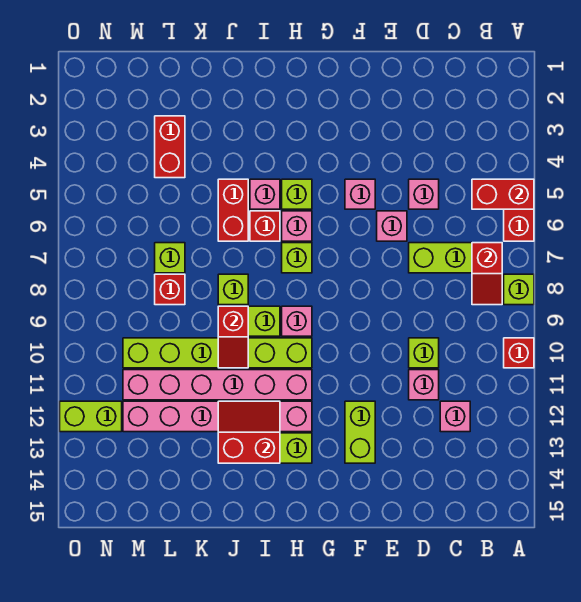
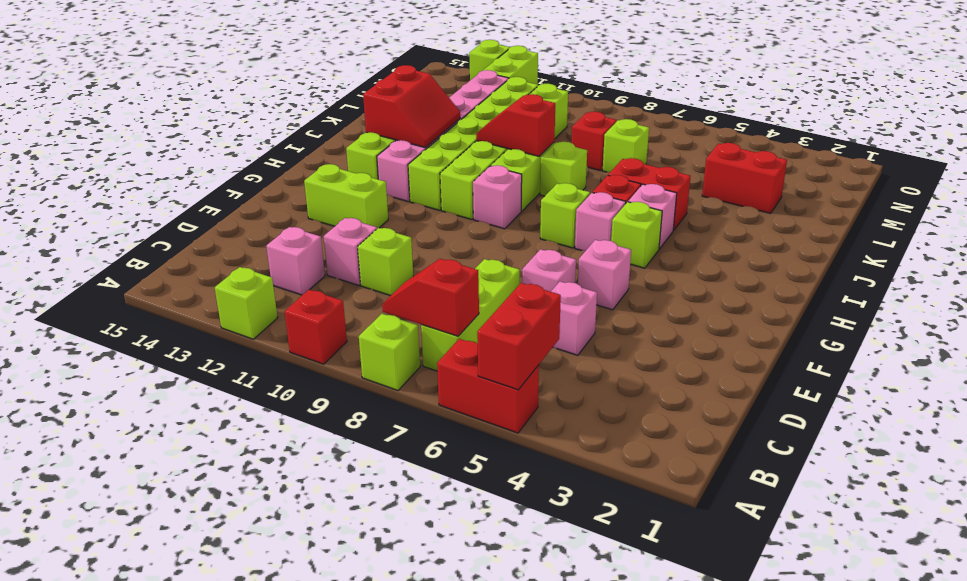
none -> lime brick A12 level 1
pink brick H11:M11 level 1 -> lime brick H11:M11 level 1
none -> lime brick O13 level 1

